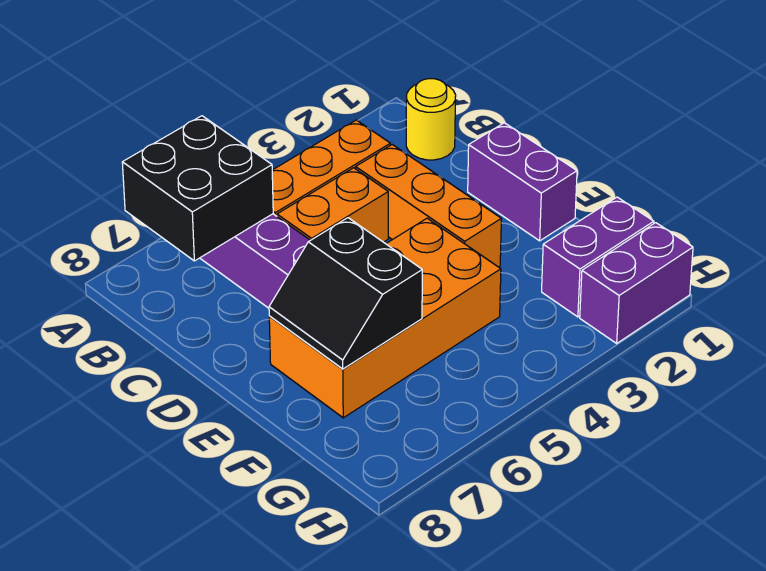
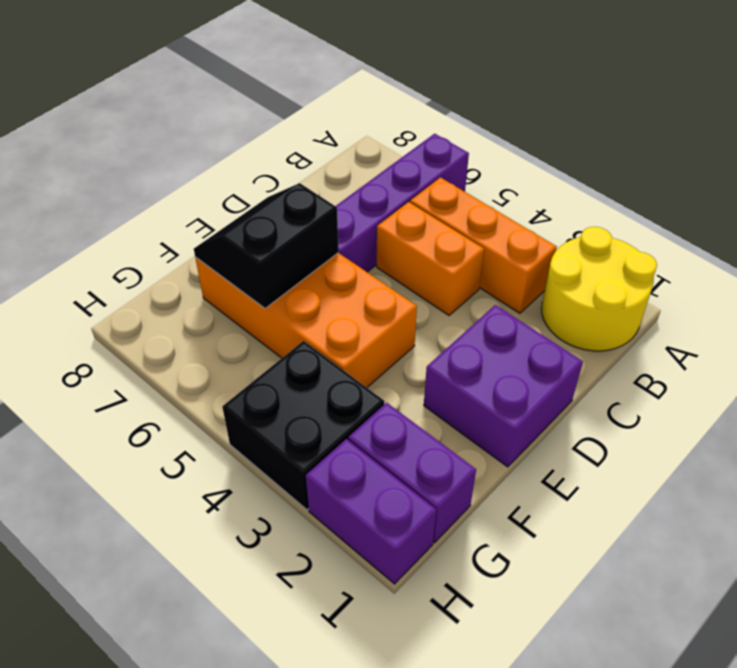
black brick A6:B7 level 2 -> black brick G3:H4 level 1
yellow round brick B1 level 1 -> yellow round brick A1:B2 level 1
orange brick C3:E3 level 1 -> none
purple brick D1:E1 level 1 -> purple brick D1:E2 level 1

